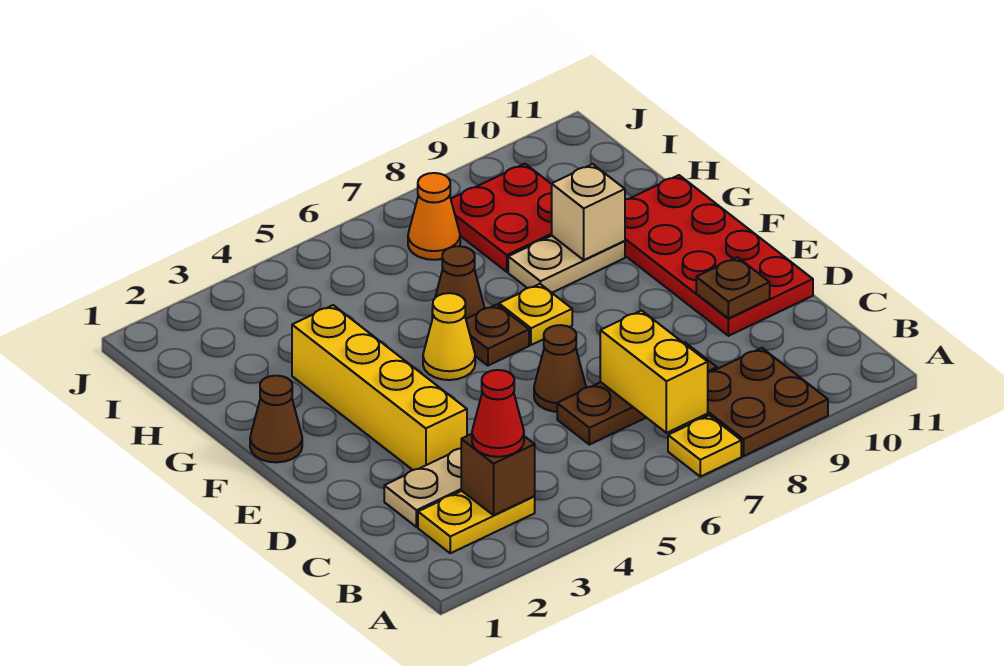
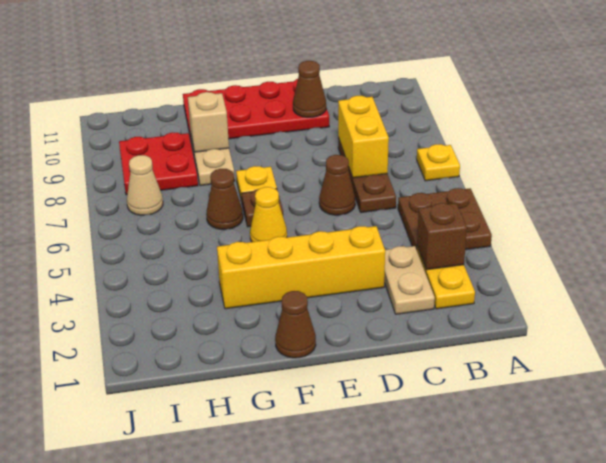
brown plate A8:B9 level 1 -> brown plate A4:B5 level 1
red cone B3 level 3 -> none
yellow brick B7:C7 level 2 -> yellow brick C7:C8 level 2
brown plate D10 level 2 -> brown cone D10 level 2
orange cone I7 level 1 -> tan cone I7 level 1

